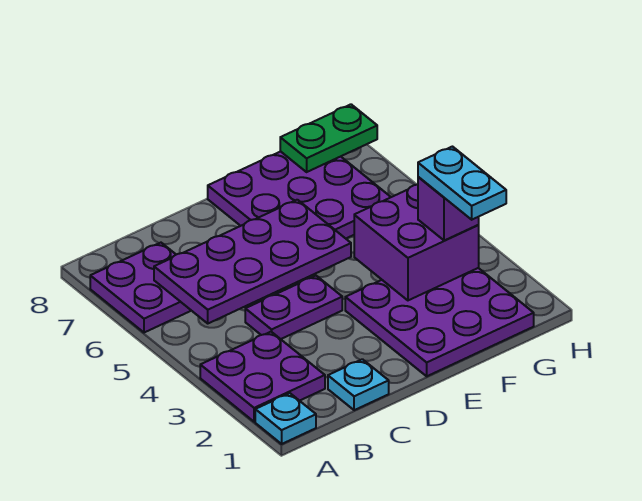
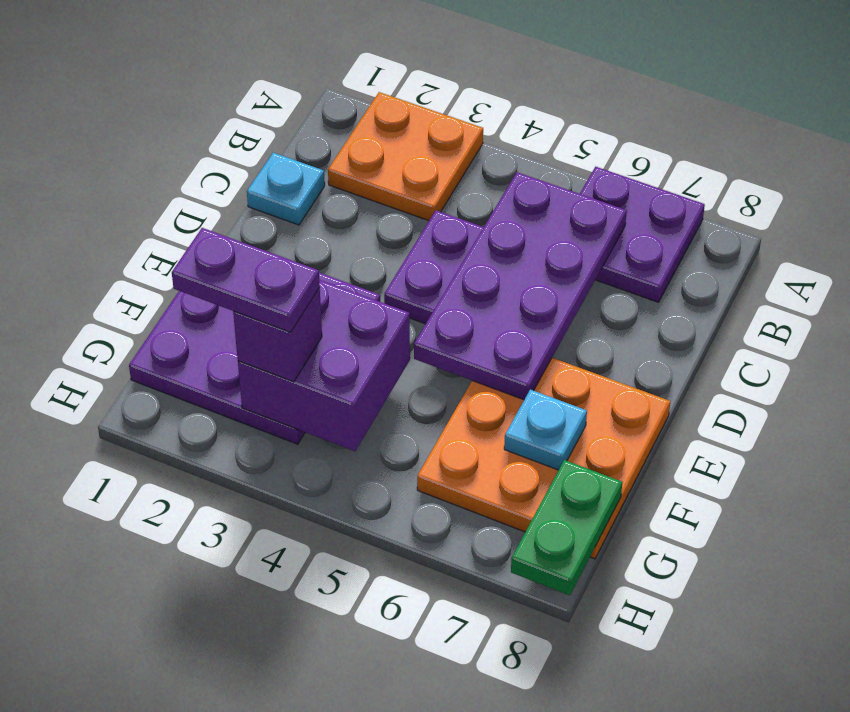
cyan plate A1 level 1 -> cyan plate F7 level 2
purple plate A2:B3 level 1 -> orange plate A2:B3 level 1
purple plate E6:G8 level 1 -> orange plate E6:G8 level 1
cyan plate G2:G3 level 4 -> purple plate G2:G3 level 4

